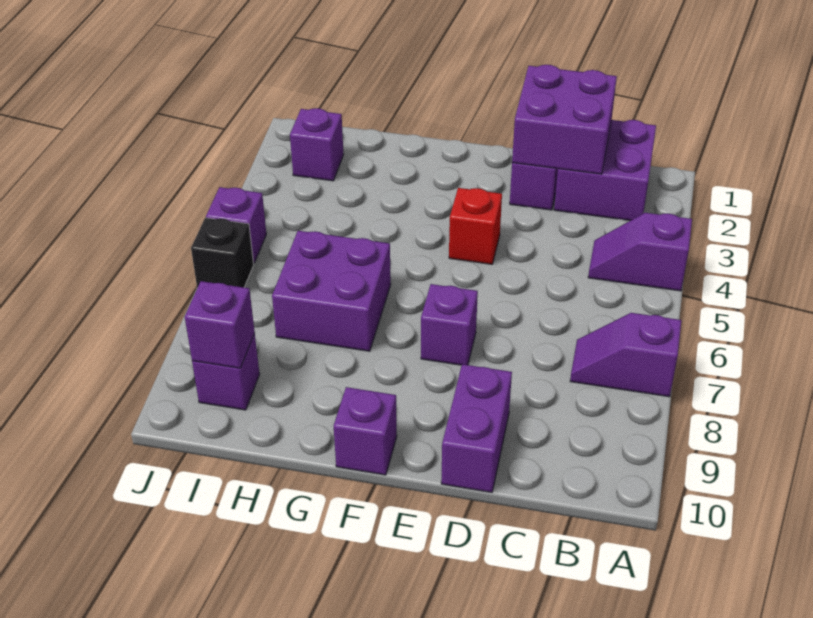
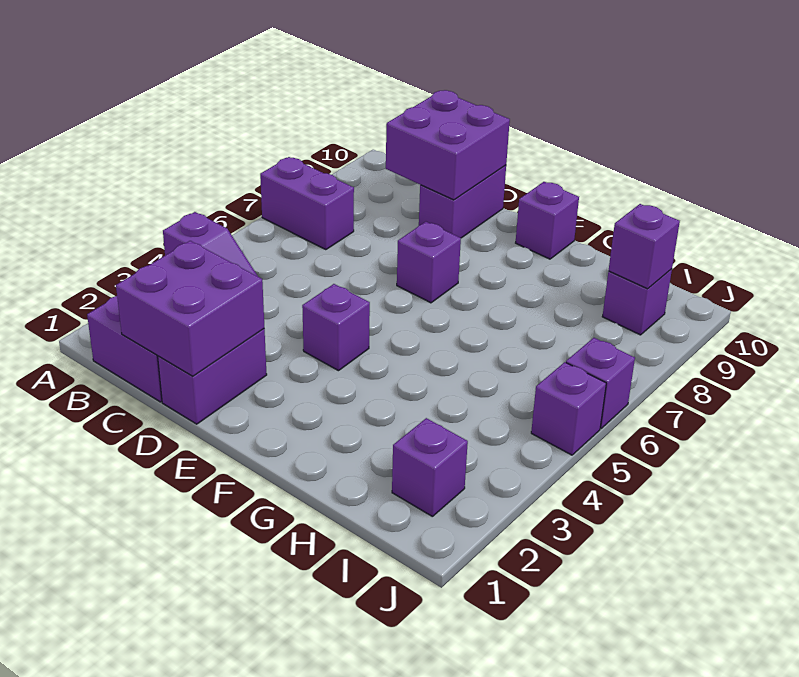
purple slope A7:B7 level 1 top A -> purple brick A7:B7 level 1
red brick E4 level 1 -> purple brick E4 level 1
purple brick G6:H7 level 1 -> purple brick C9:D10 level 2
black brick J6 level 1 -> purple brick J6 level 1

